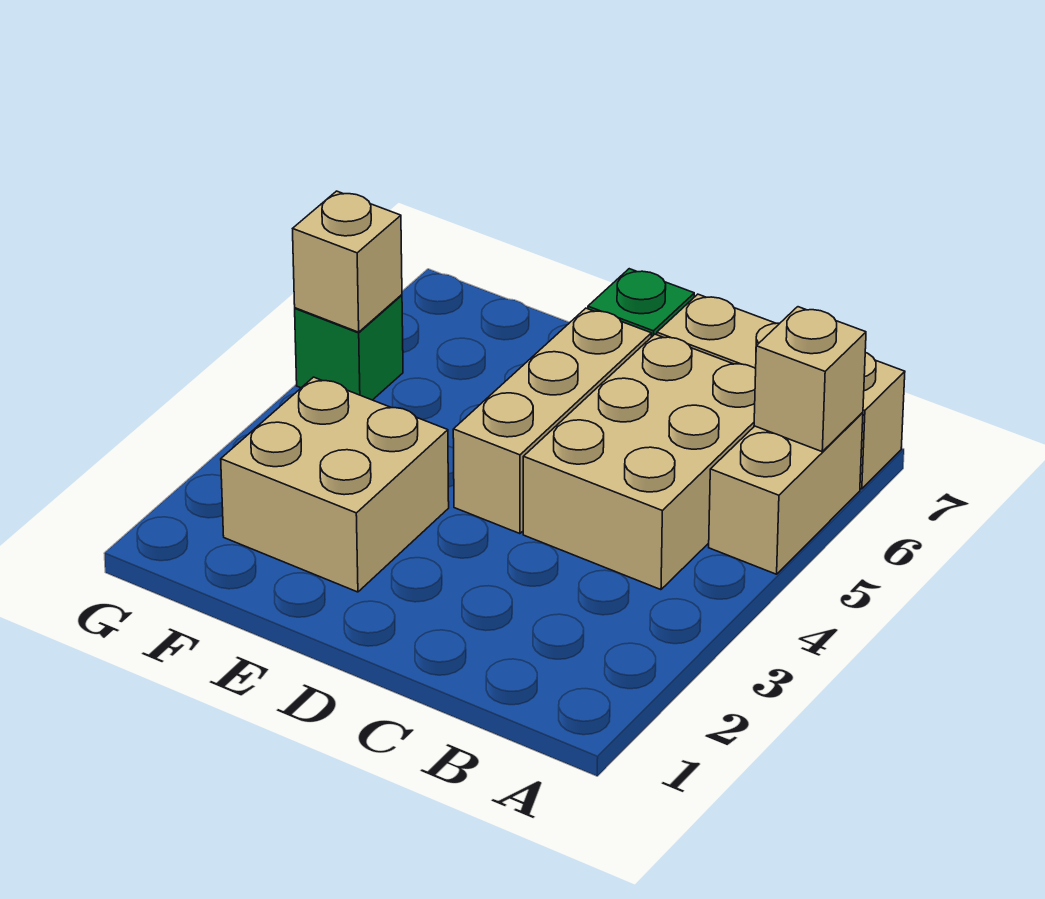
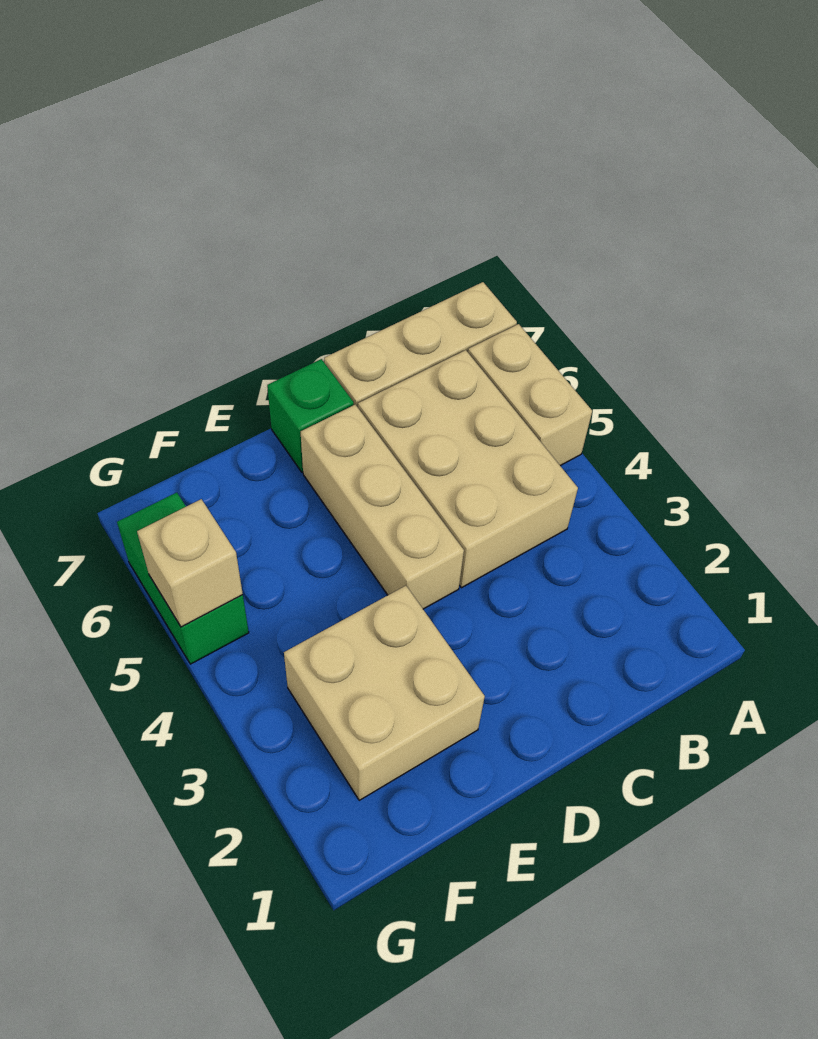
tan brick A6 level 2 -> none
green brick G5 level 1 -> green brick G5:G6 level 1

